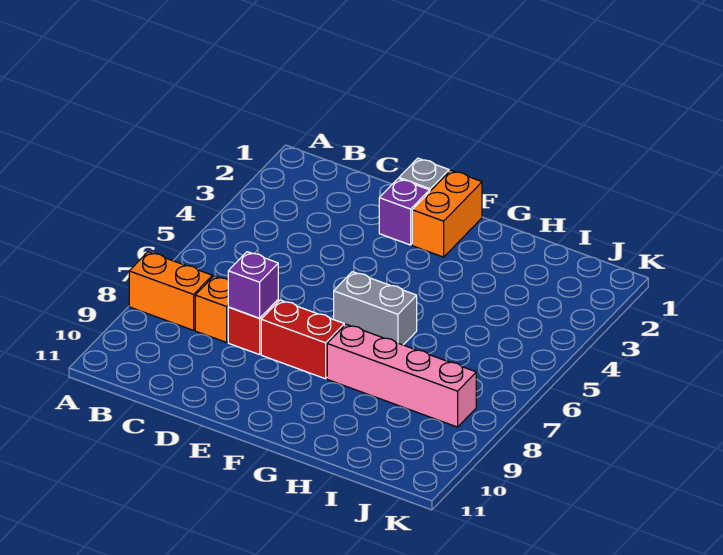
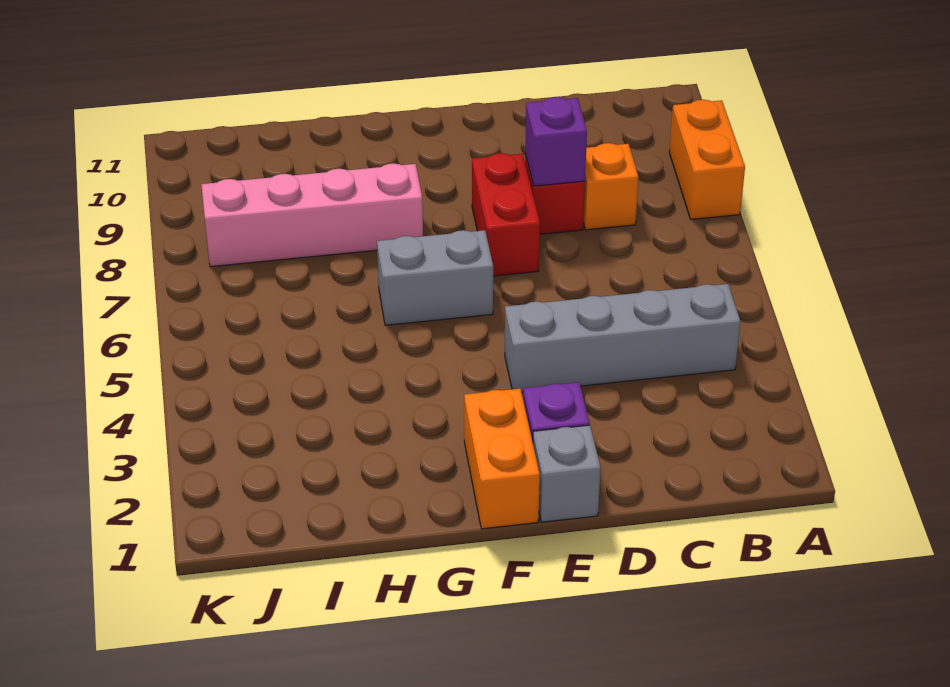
orange brick A8:B8 level 1 -> orange brick A8:A9 level 1
none -> grey brick B4:E4 level 1
red brick E8:F8 level 1 -> red brick E7:E8 level 1

